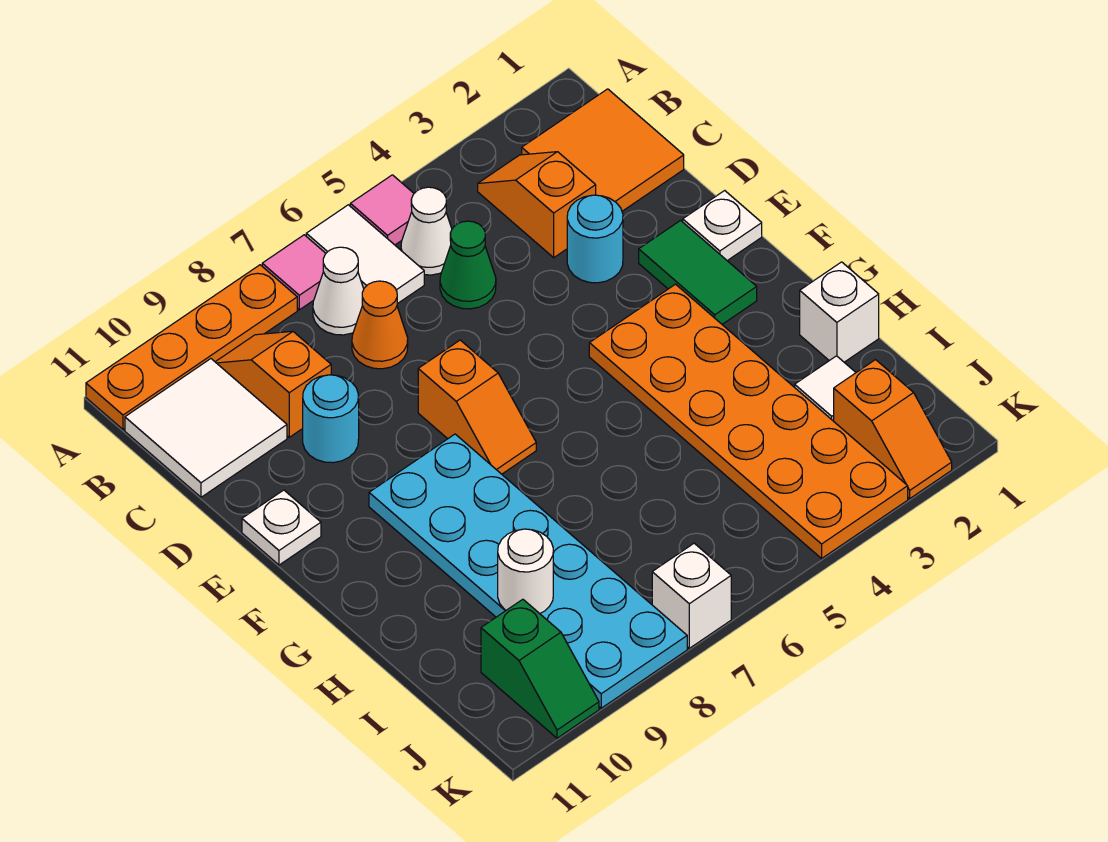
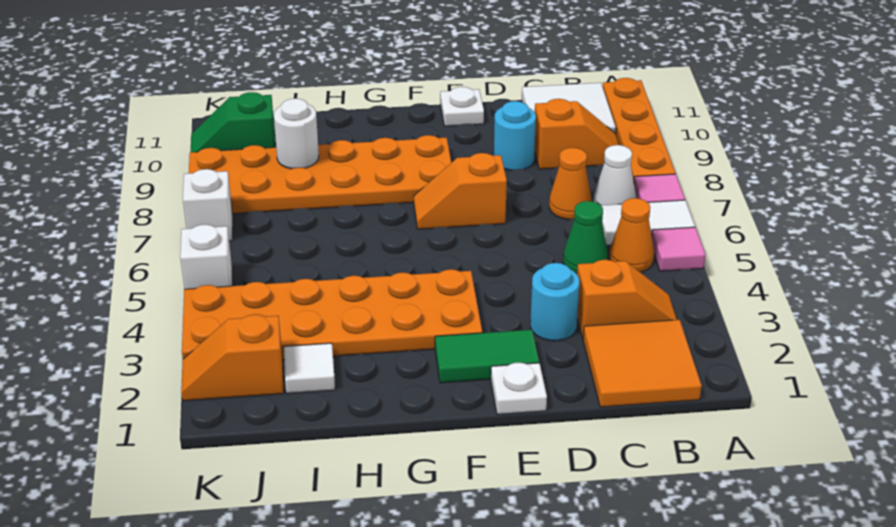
white cone B5 level 1 -> orange cone B5 level 1
cyan plate F8:K9 level 1 -> orange plate F8:K9 level 1
white brick H1 level 1 -> white brick K5 level 1

